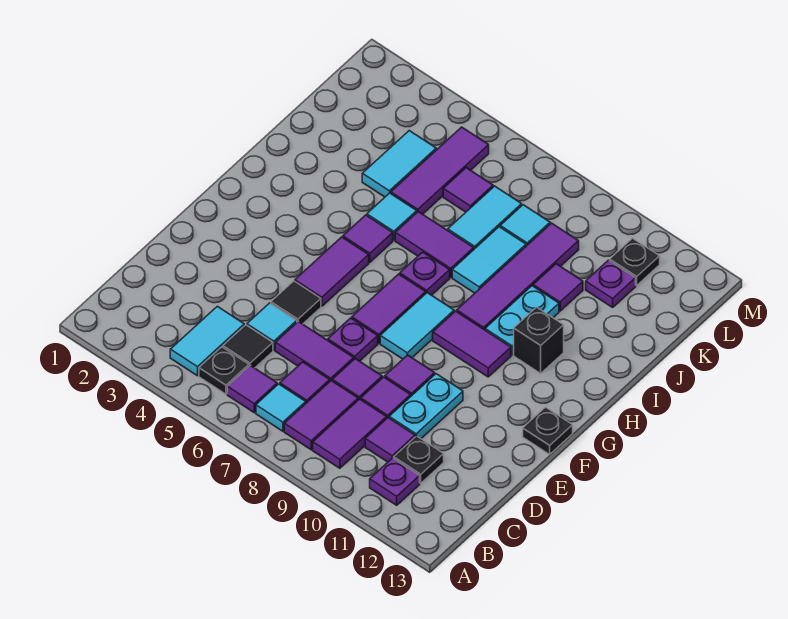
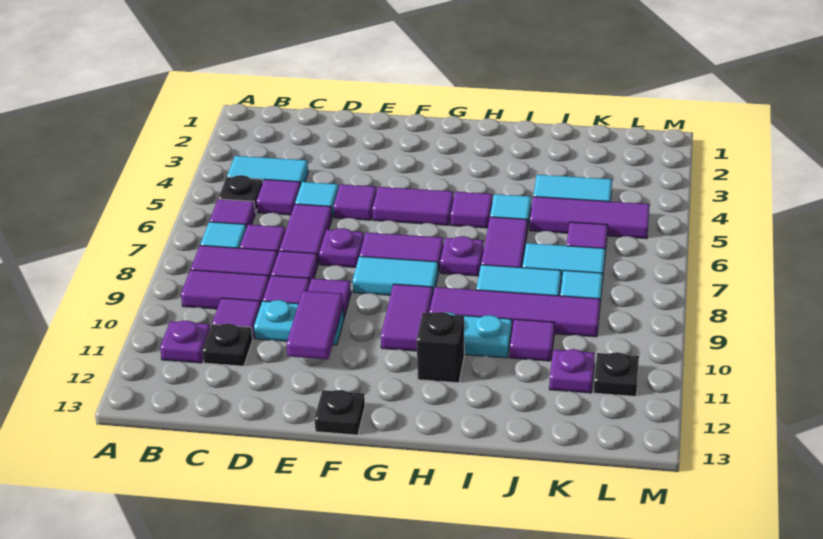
black tile C5 level 1 -> purple tile C5 level 1
black tile E5 level 1 -> purple tile E5 level 1
none -> purple tile E10:E11 level 2

